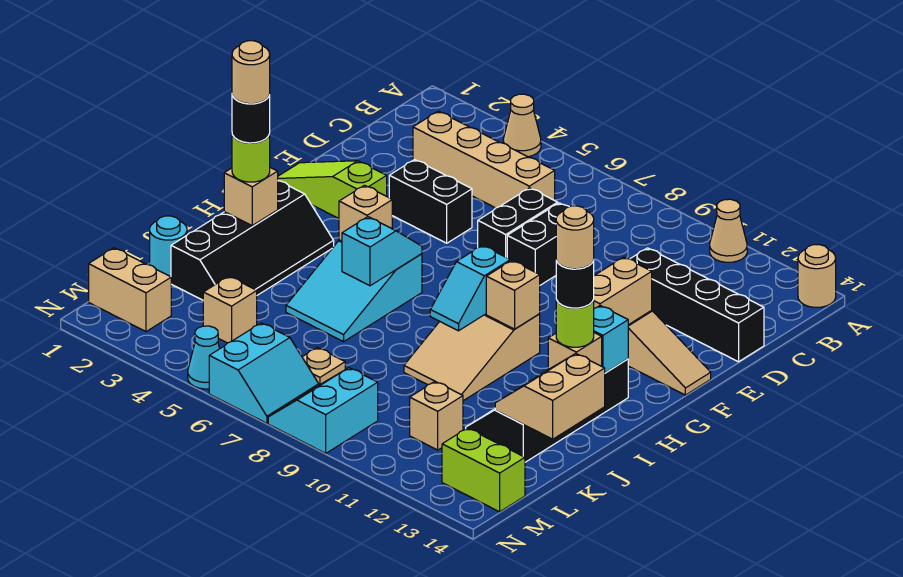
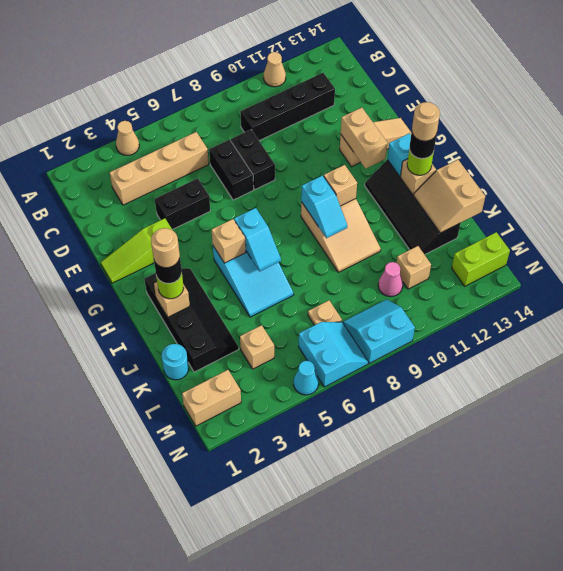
tan round brick A14 level 1 -> none
black brick D11:D14 level 1 -> black brick C9:C12 level 1
cyan slope H6:I6 level 2 top I -> cyan slope H6:I6 level 2 top H
none -> pink cone L10 level 1
cyan slope M8:N9 level 1 top 9 -> cyan slope M8:N9 level 1 top N

